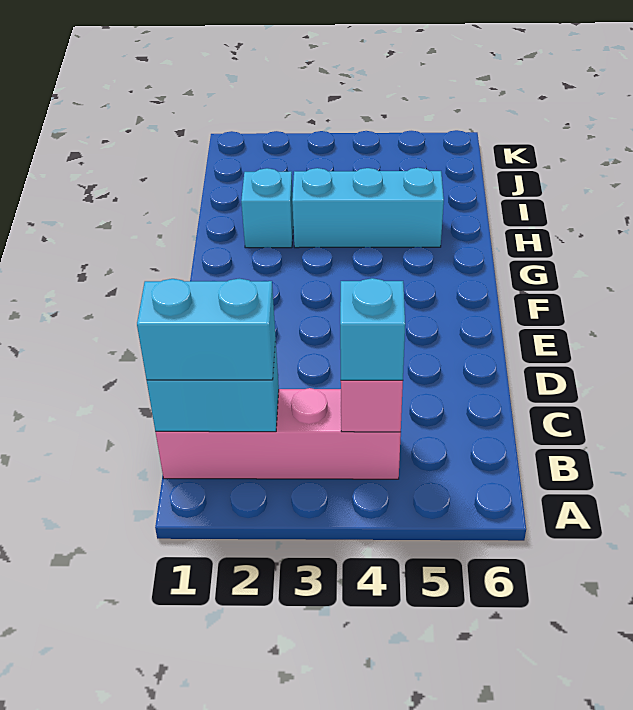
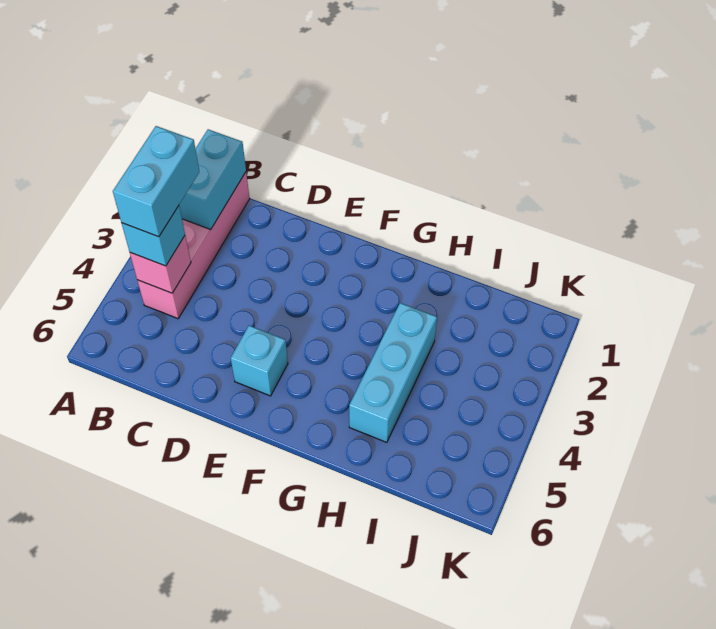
cyan brick B1:B2 level 3 -> cyan brick B3:B4 level 4
cyan brick H2 level 1 -> cyan brick E5 level 1

